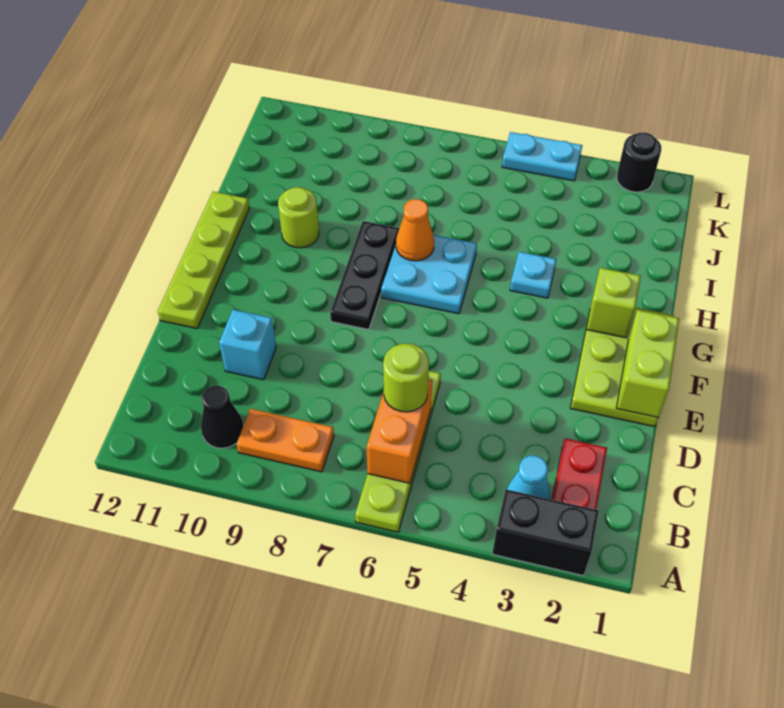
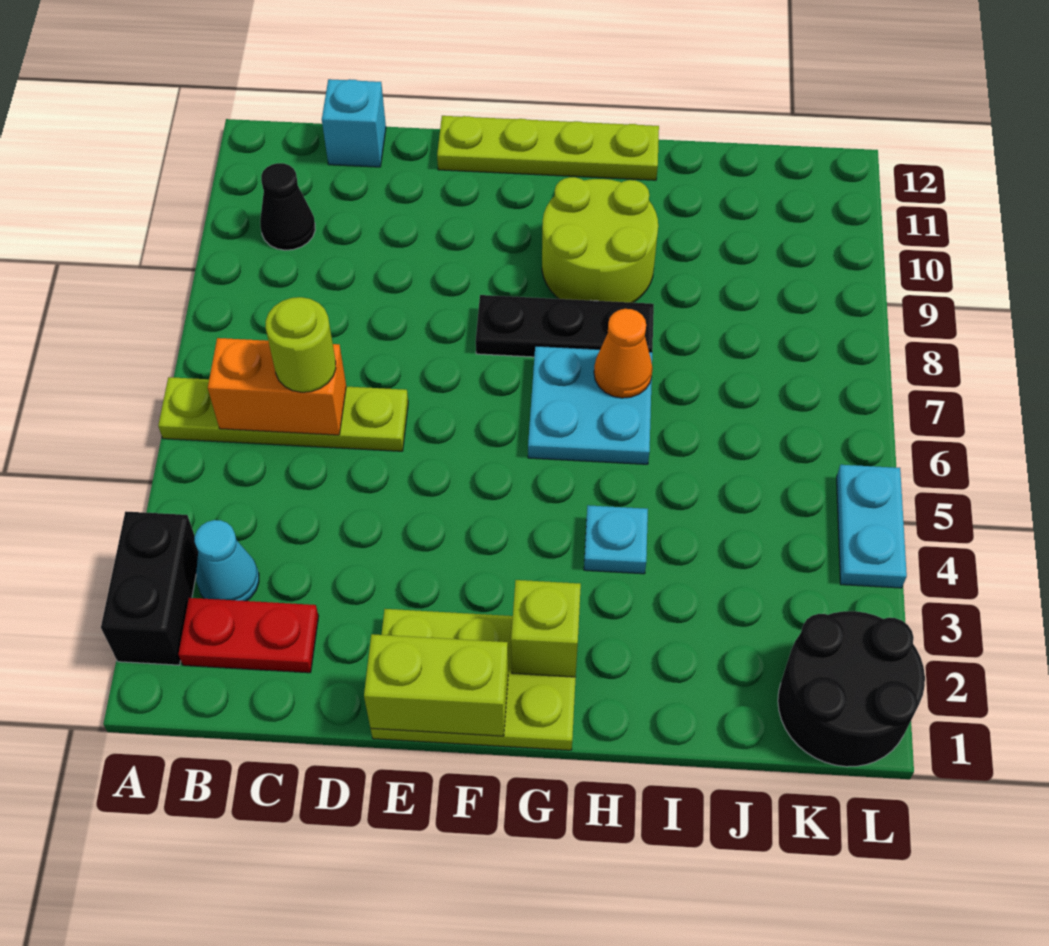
orange plate B8:B9 level 1 -> none
cyan brick D10 level 1 -> cyan brick C12 level 1
lime round brick H10 level 1 -> lime round brick G9:H10 level 1
black round brick L2 level 1 -> black round brick K1:L2 level 1

